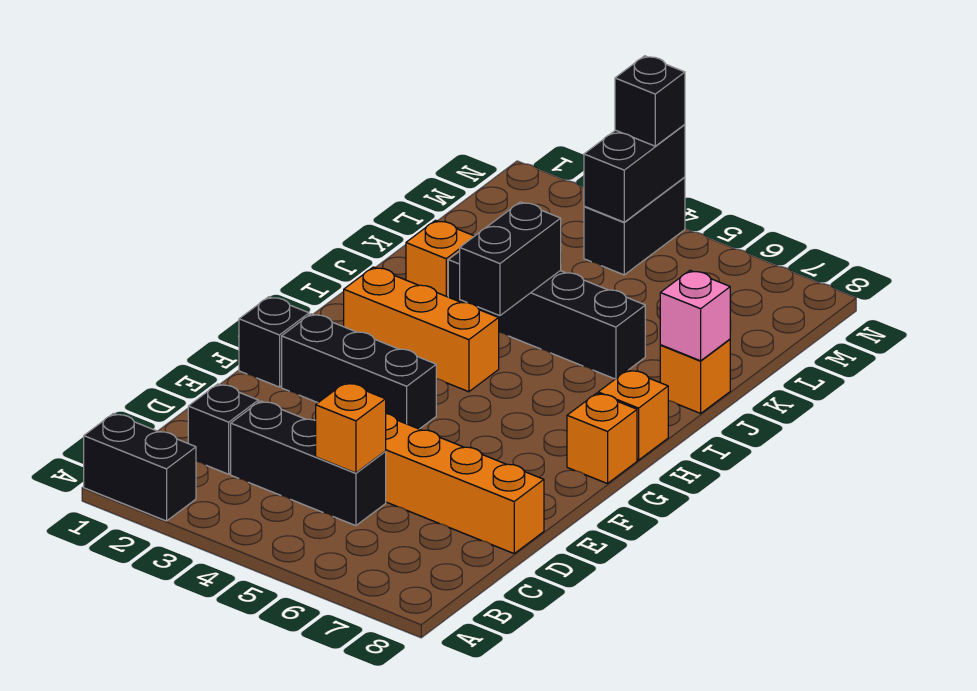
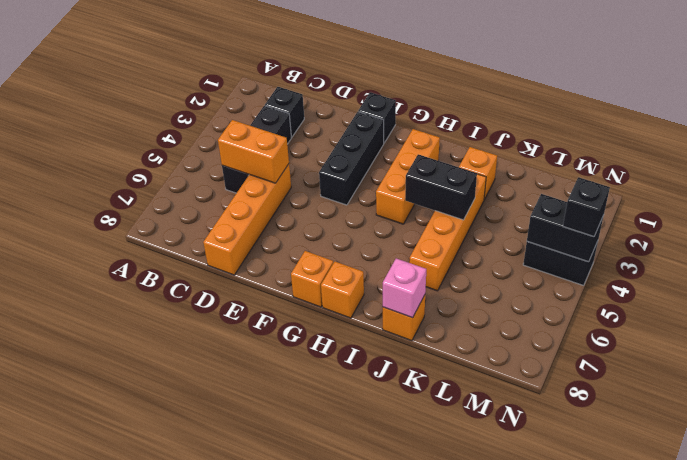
black brick A1:A2 level 1 -> none
orange brick C5 level 2 -> orange brick C5:D5 level 2
black brick J3:J6 level 1 -> orange brick J3:J6 level 1

